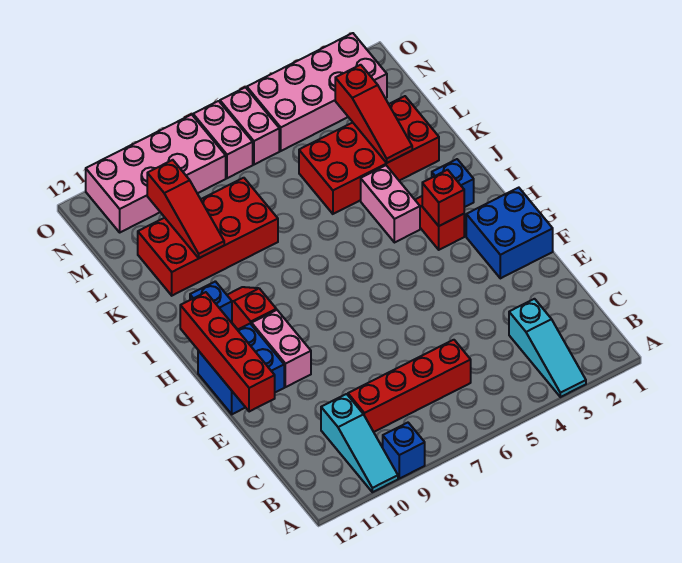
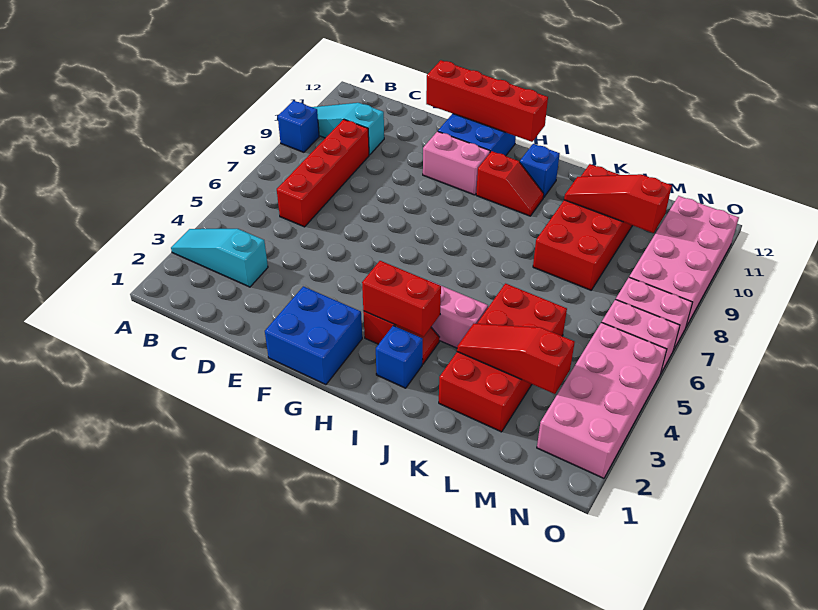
red brick H3 level 2 -> red brick H3:I3 level 2

